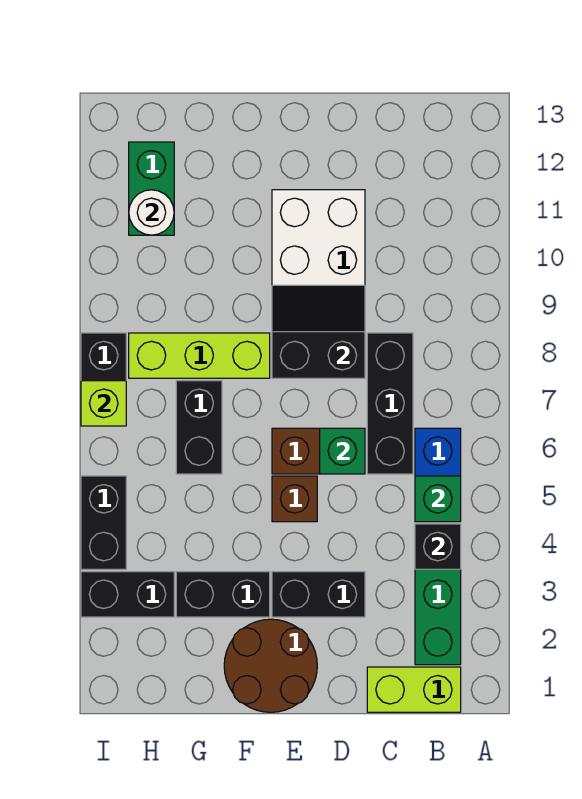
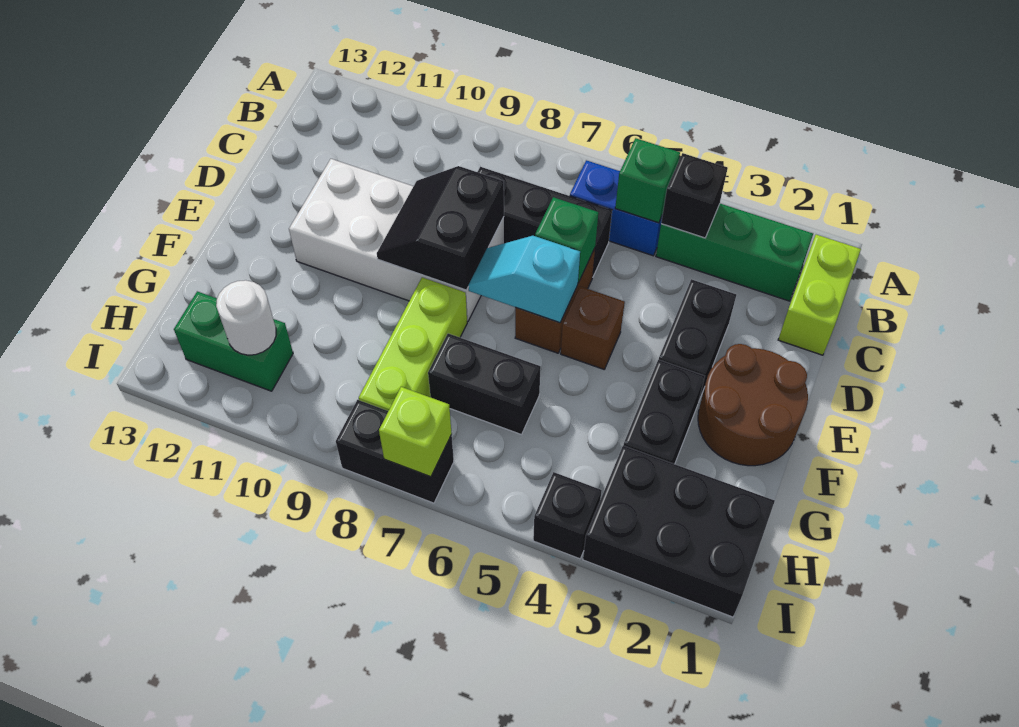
none -> cyan slope E6:E7 level 2 top 6
black brick H3:I3 level 1 -> black brick H1:I3 level 1
black brick I4:I5 level 1 -> black brick I4 level 1

